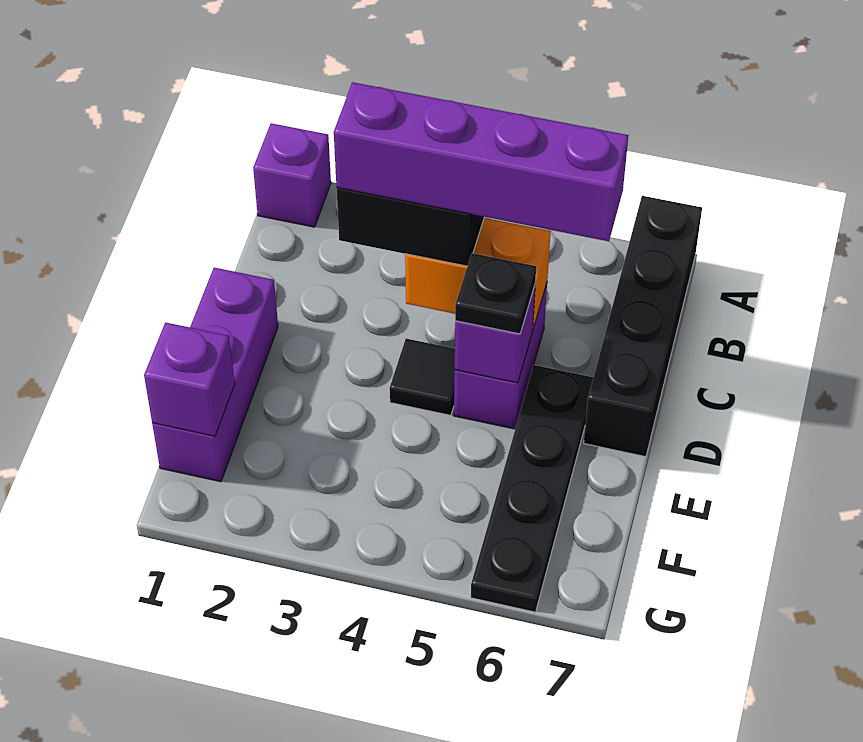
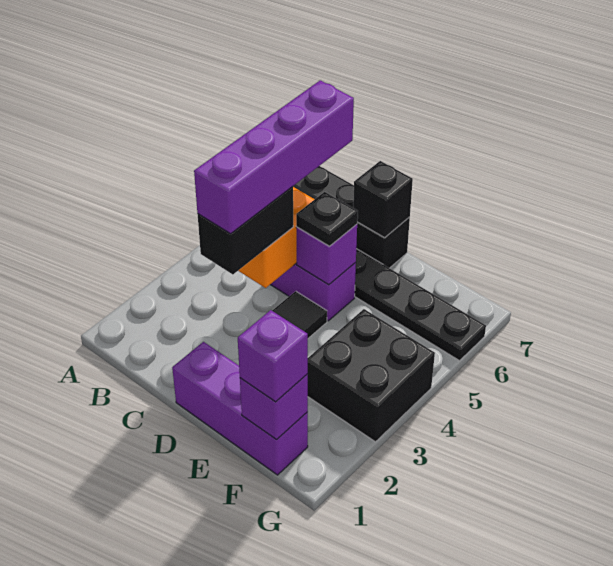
purple brick A1 level 1 -> purple brick F1 level 3
none -> black brick D7 level 2
none -> black brick F3:G4 level 1

